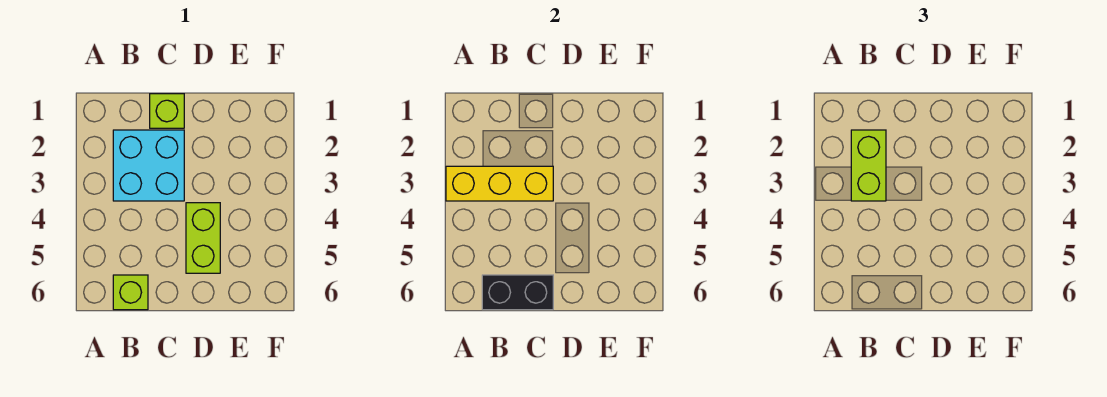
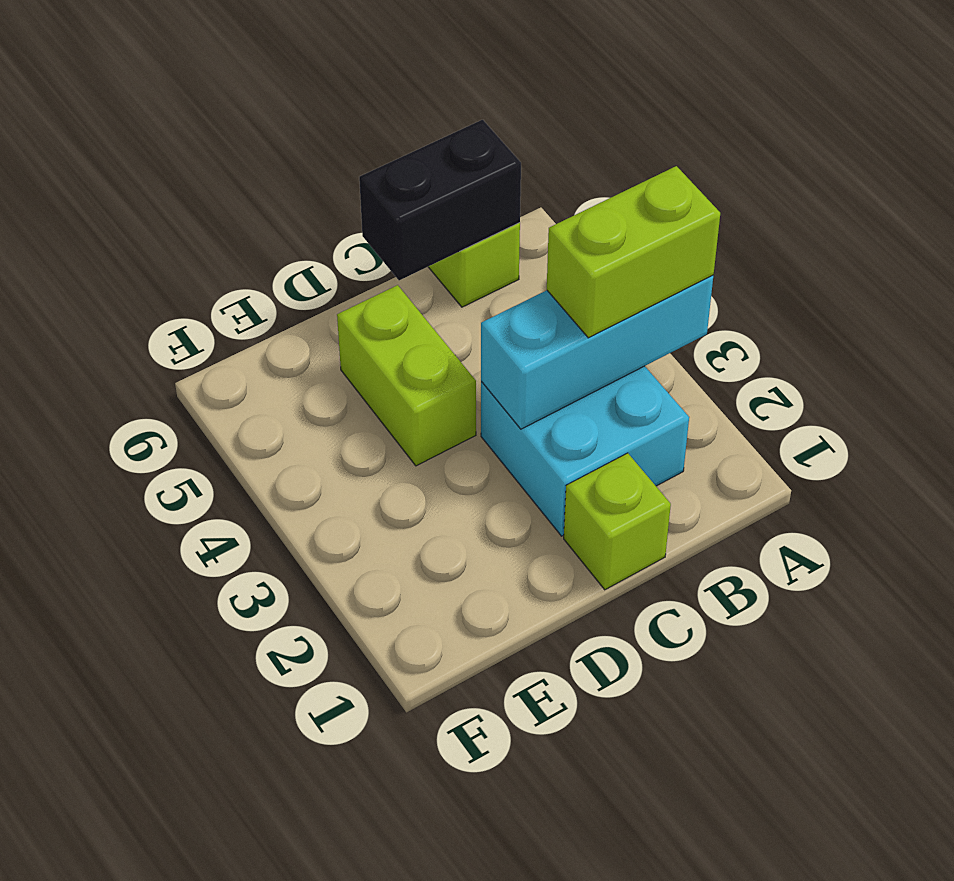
yellow brick A3:C3 level 2 -> cyan brick A3:C3 level 2
lime brick B2:B3 level 3 -> lime brick A3:B3 level 3

